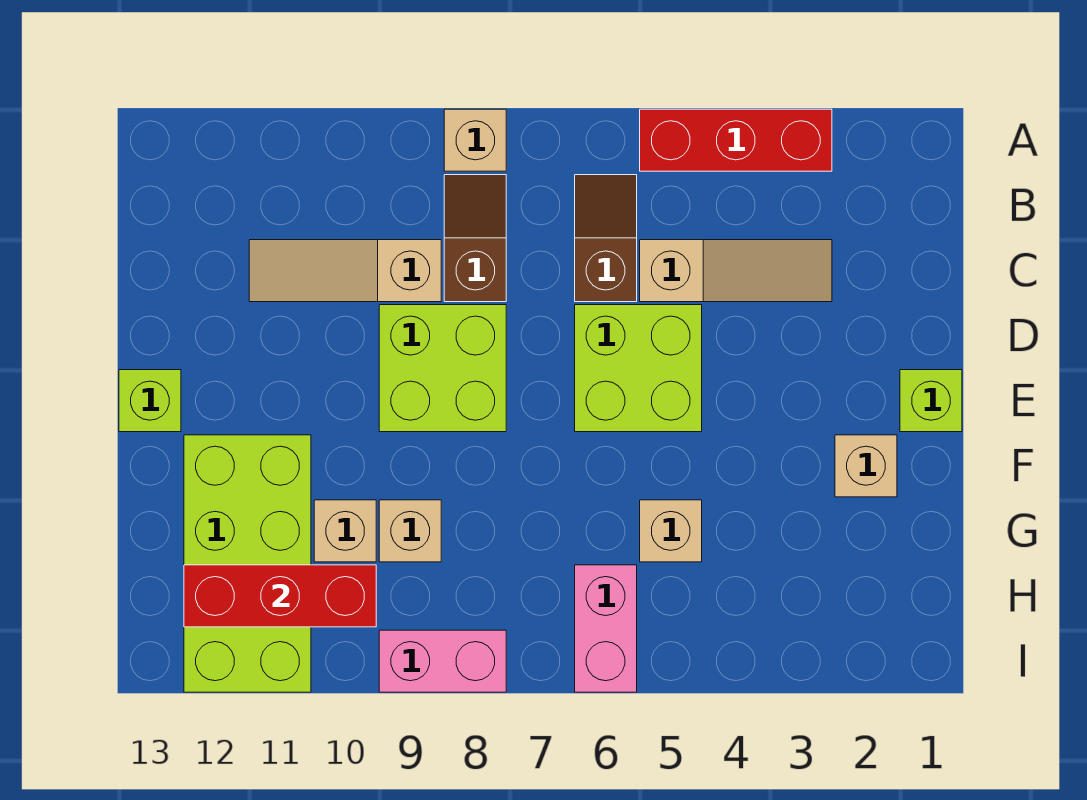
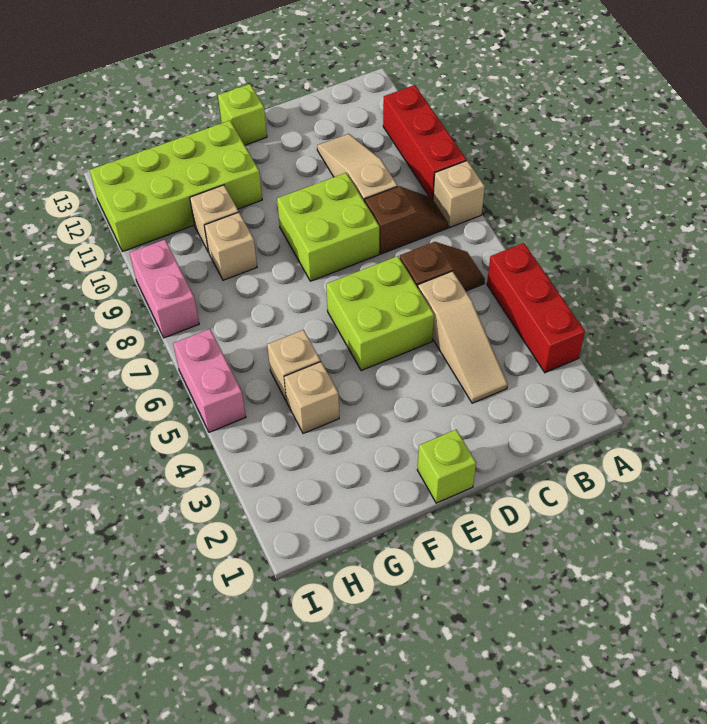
tan brick F2 level 1 -> tan brick G4 level 1
pink brick H6:I6 level 1 -> pink brick I5:I6 level 1
red brick H10:H12 level 2 -> red brick A9:A11 level 1

